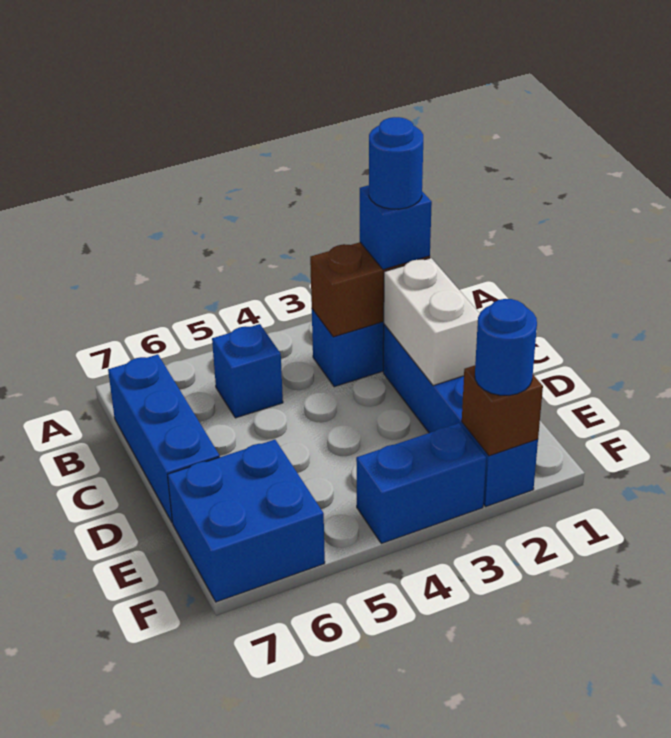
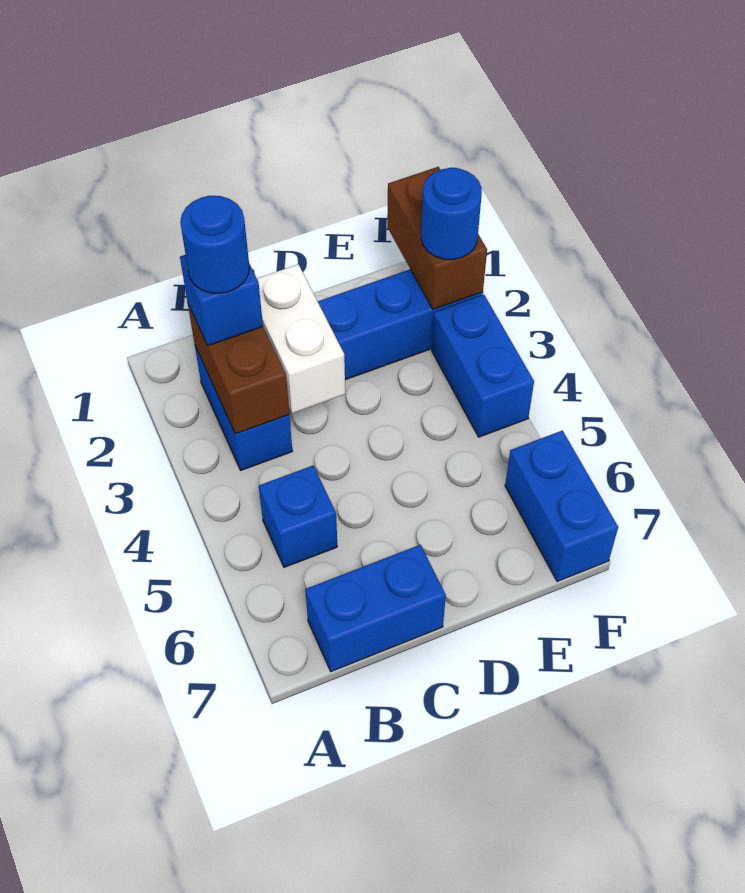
blue brick B7:D7 level 1 -> blue brick B7:C7 level 1
white brick C2:D2 level 2 -> white brick C2:C3 level 2
blue brick E6:F7 level 1 -> blue brick F6:F7 level 1
brown brick F2 level 2 -> brown brick F1:F2 level 2

